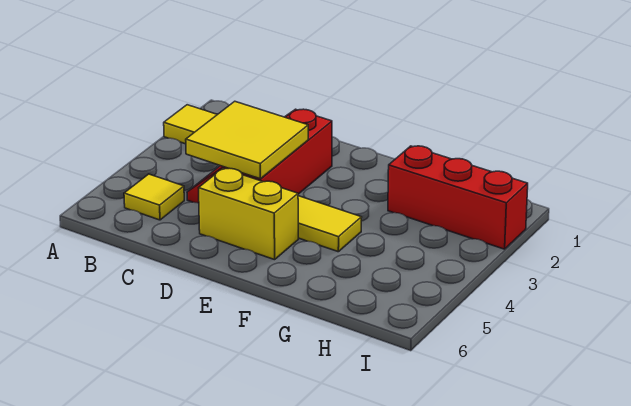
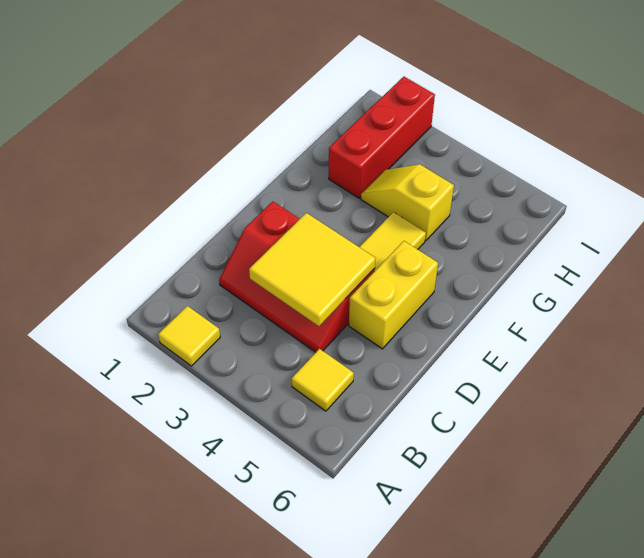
none -> yellow slope G3:G4 level 1 top 4

